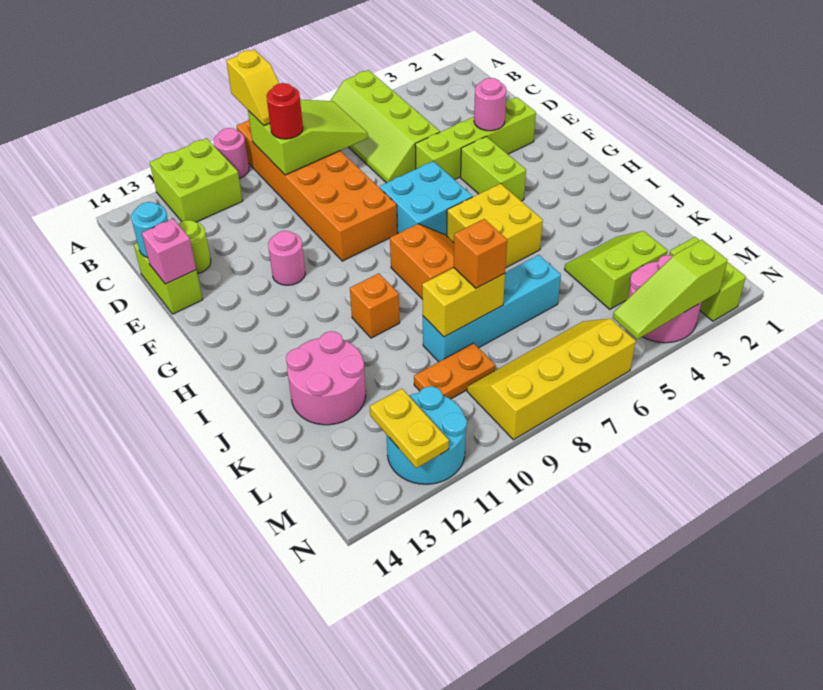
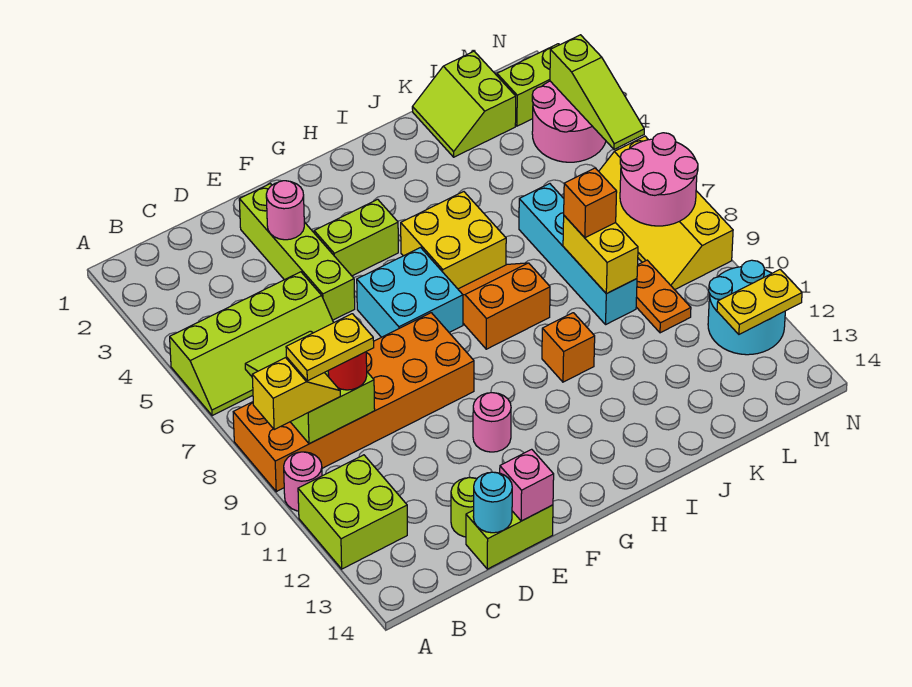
none -> yellow plate B9:C9 level 4
pink round brick J12:K13 level 1 -> pink round brick M7:N8 level 2
lime slope K3:L4 level 1 top L -> lime slope K1:L2 level 1 top L

